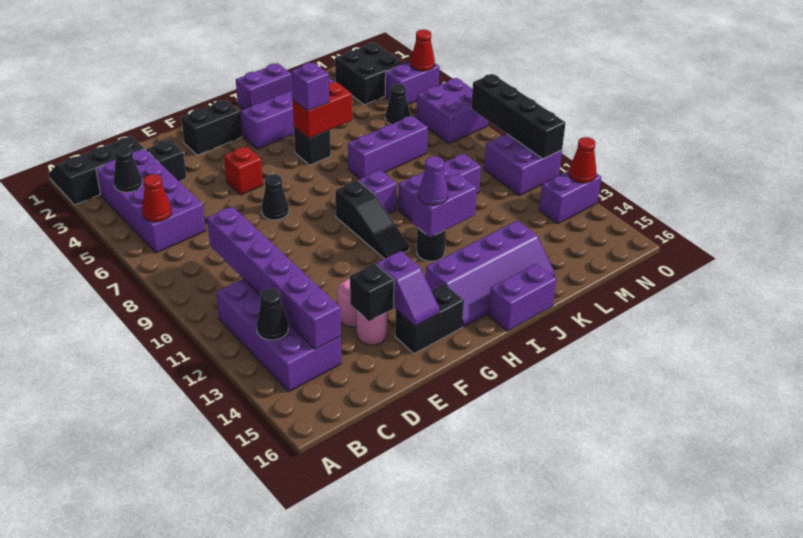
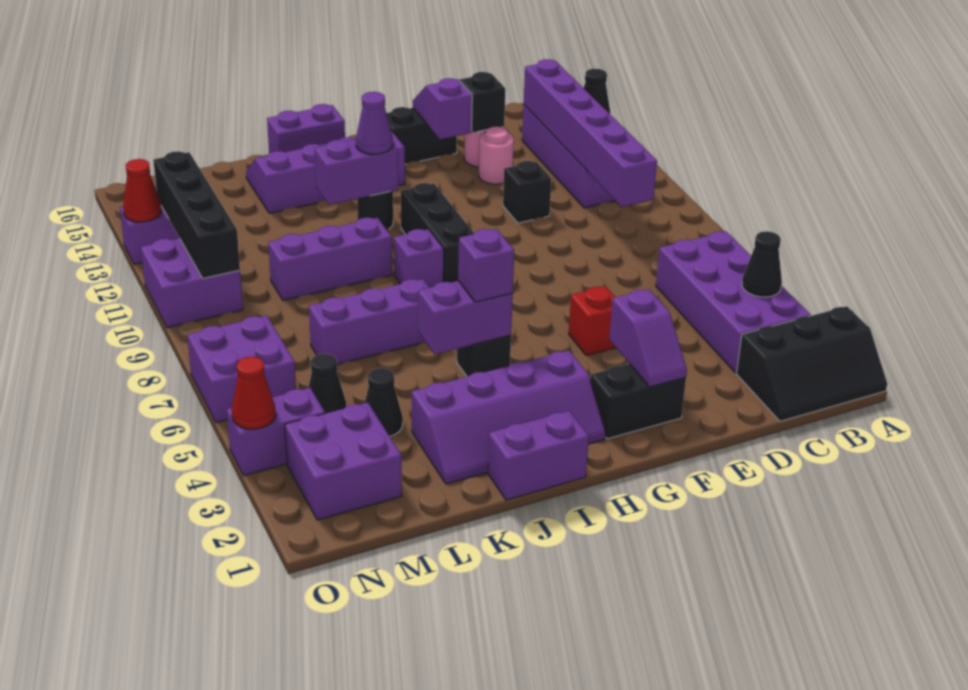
red cone B6 level 2 -> none
black brick D3 level 1 -> black brick E11 level 1
none -> purple slope F2:F3 level 2 top 3
black cone F7 level 1 -> black cone L4 level 1
black slope H9:H11 level 1 top 9 -> black brick H9:H11 level 1
red brick I5:J5 level 2 -> purple brick I5:J5 level 2
black brick M2:N3 level 1 -> purple brick M2:N3 level 1
black brick O8:O11 level 2 -> black brick N10:N13 level 2

